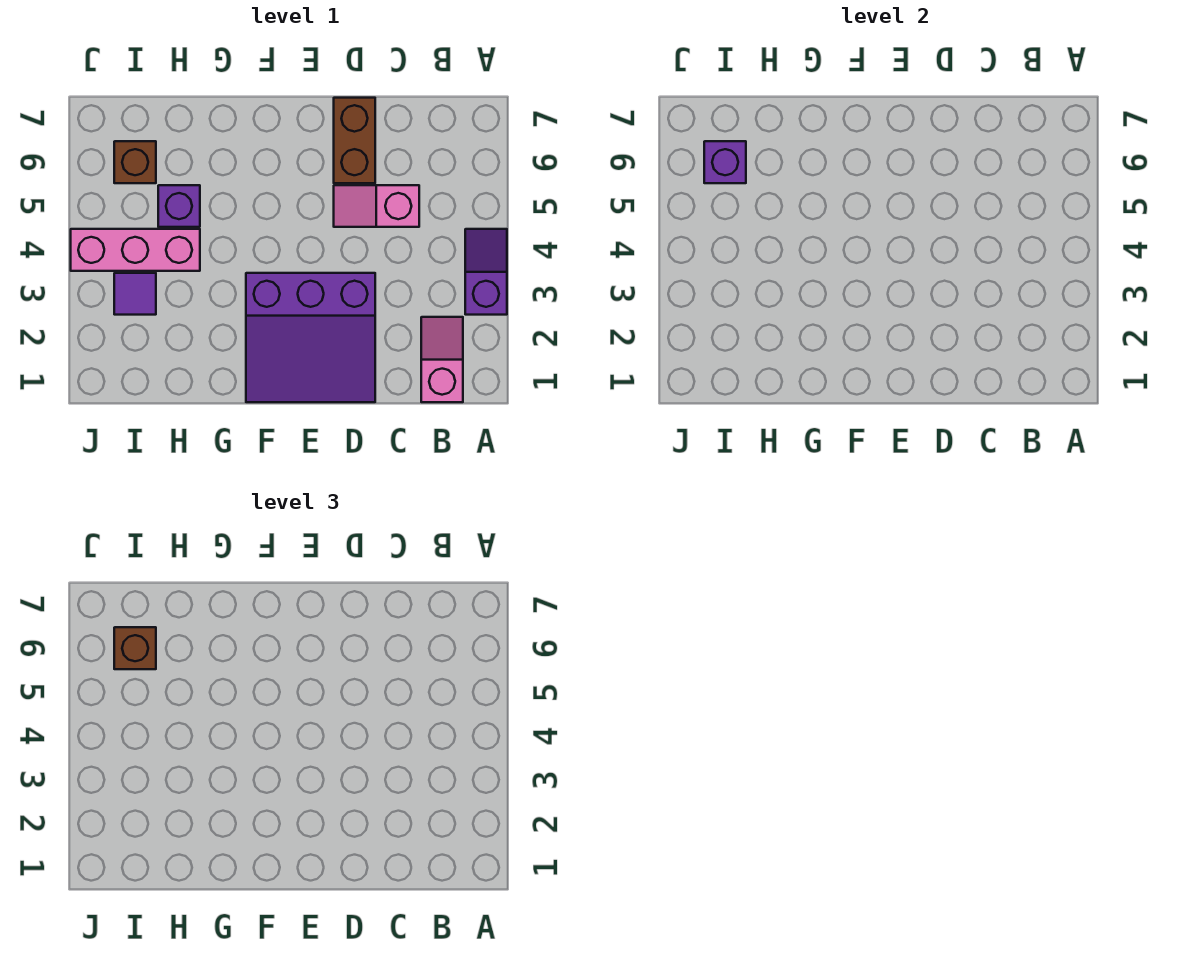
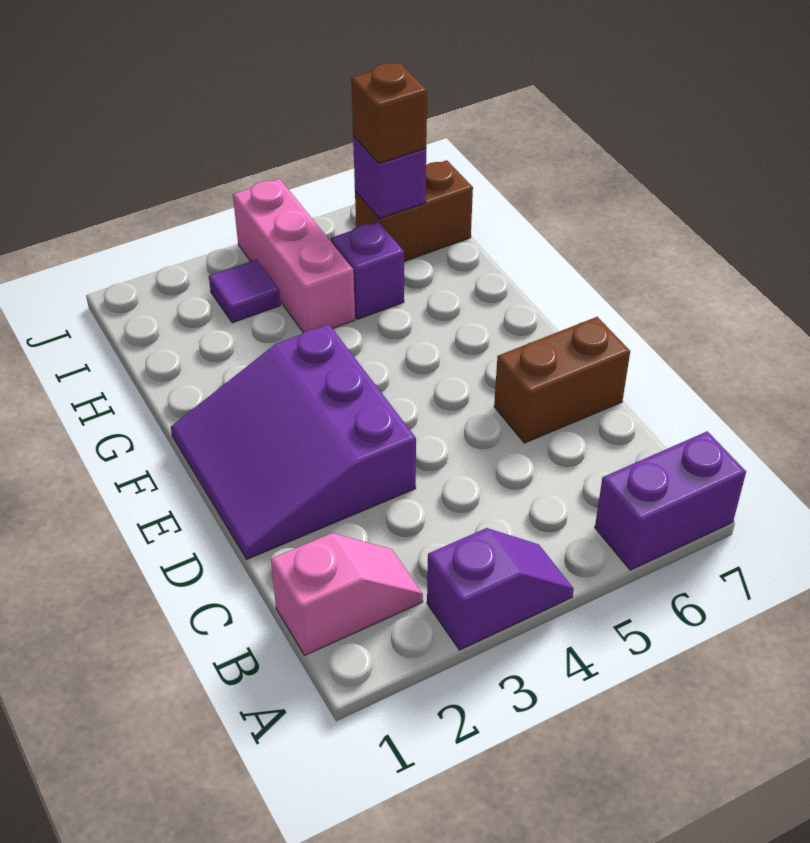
none -> purple brick A6:A7 level 1
pink slope C5:D5 level 1 top C -> none
brown brick I6 level 1 -> brown brick I6:I7 level 1

